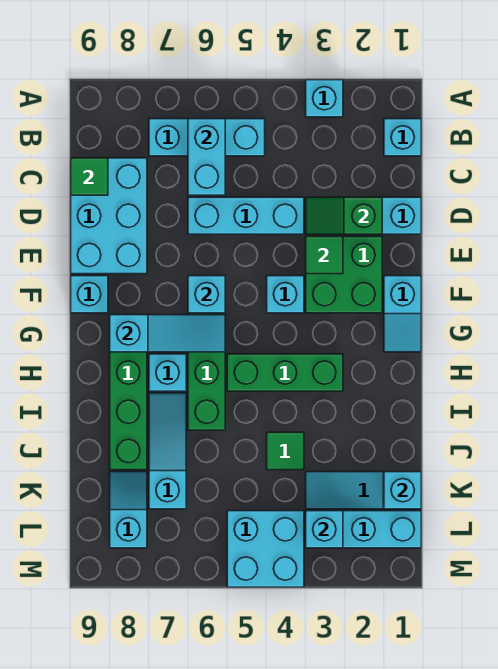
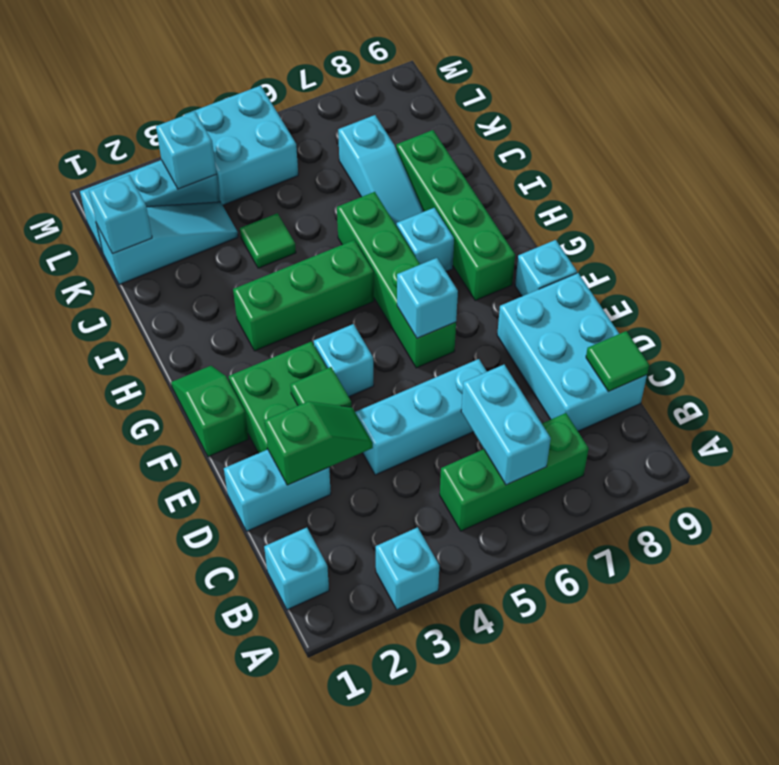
cyan brick B5:B7 level 1 -> green brick B5:B7 level 1
cyan slope F1:G1 level 1 top F -> green slope F1:G1 level 1 top F
cyan slope G6:G8 level 2 top 8 -> none
cyan slope K8:L8 level 1 top L -> none

